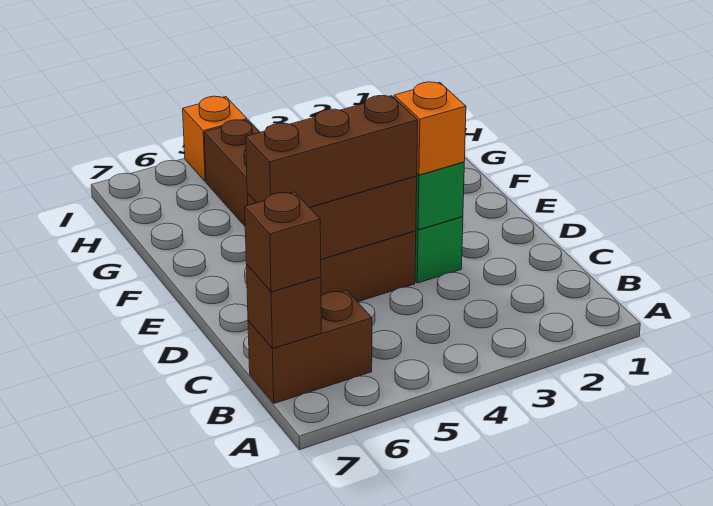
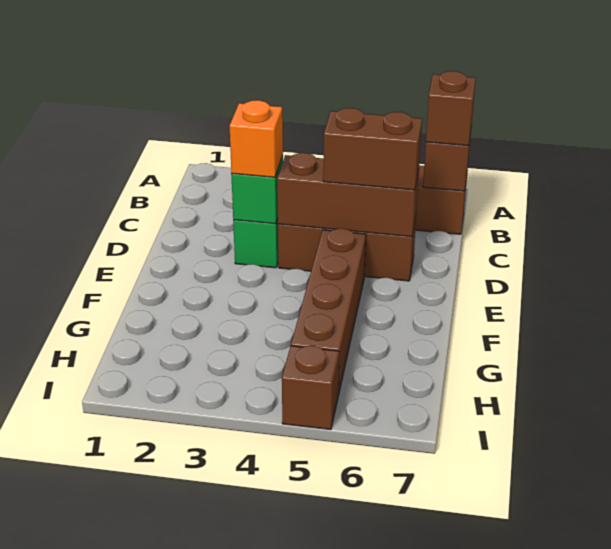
brown brick D4:D6 level 3 -> brown brick D5:D6 level 3
orange brick I5 level 1 -> brown brick I5 level 1

